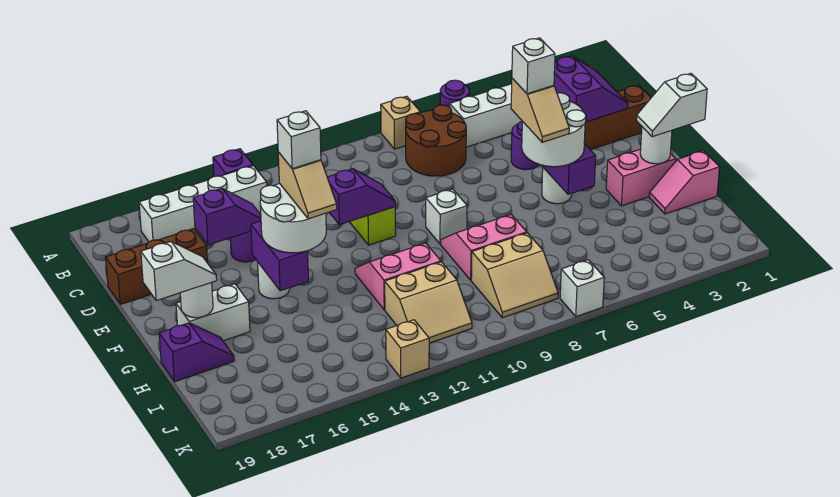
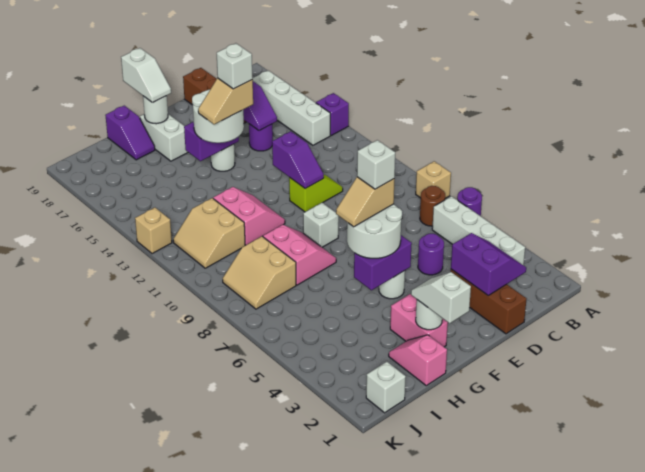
brown round brick B7:C8 level 1 -> brown round brick B7 level 1
purple slope C2:D3 level 2 top 3 -> purple slope C2:D3 level 2 top D
white brick K7 level 1 -> white brick J1 level 1

